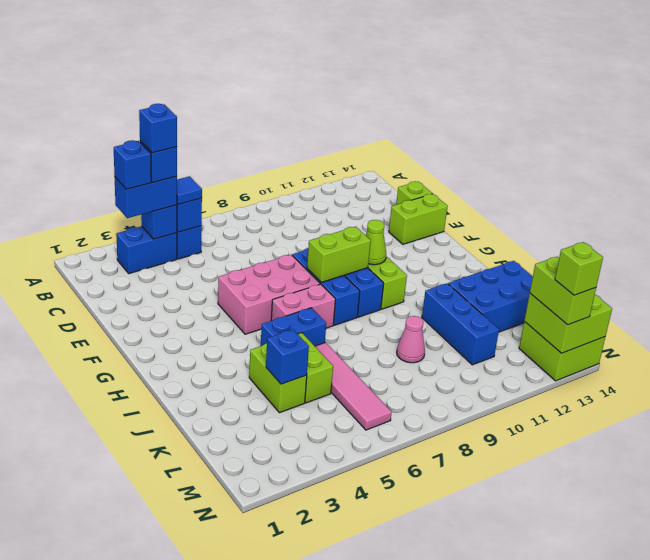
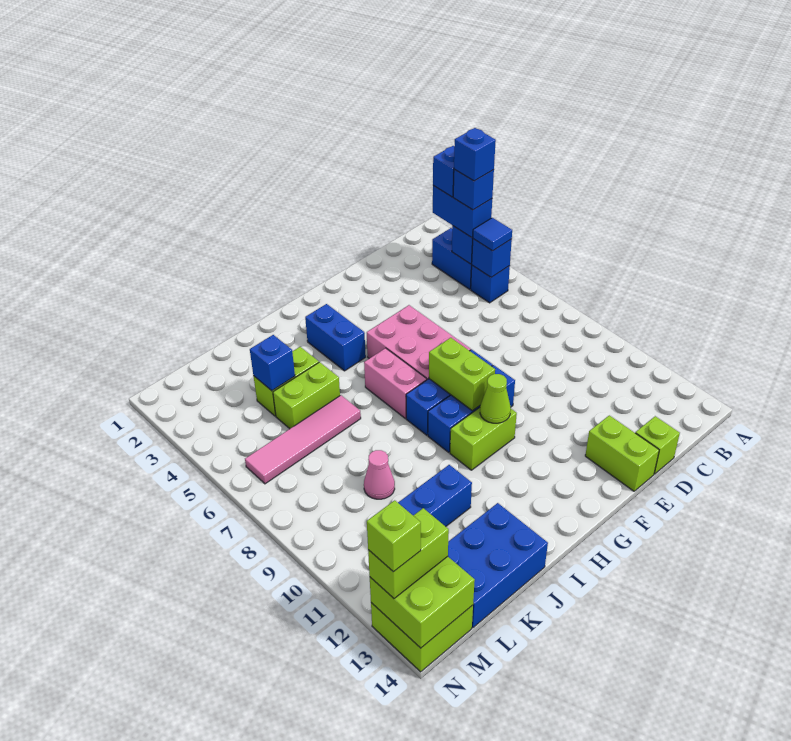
blue brick I5:I6 level 1 -> blue brick H3:H4 level 1
blue brick J12:K14 level 1 -> blue brick J13:L14 level 1

